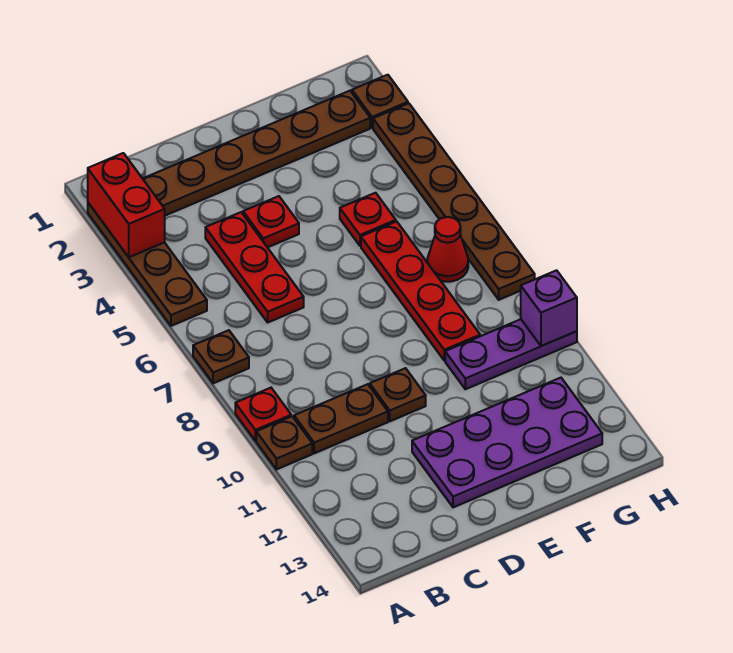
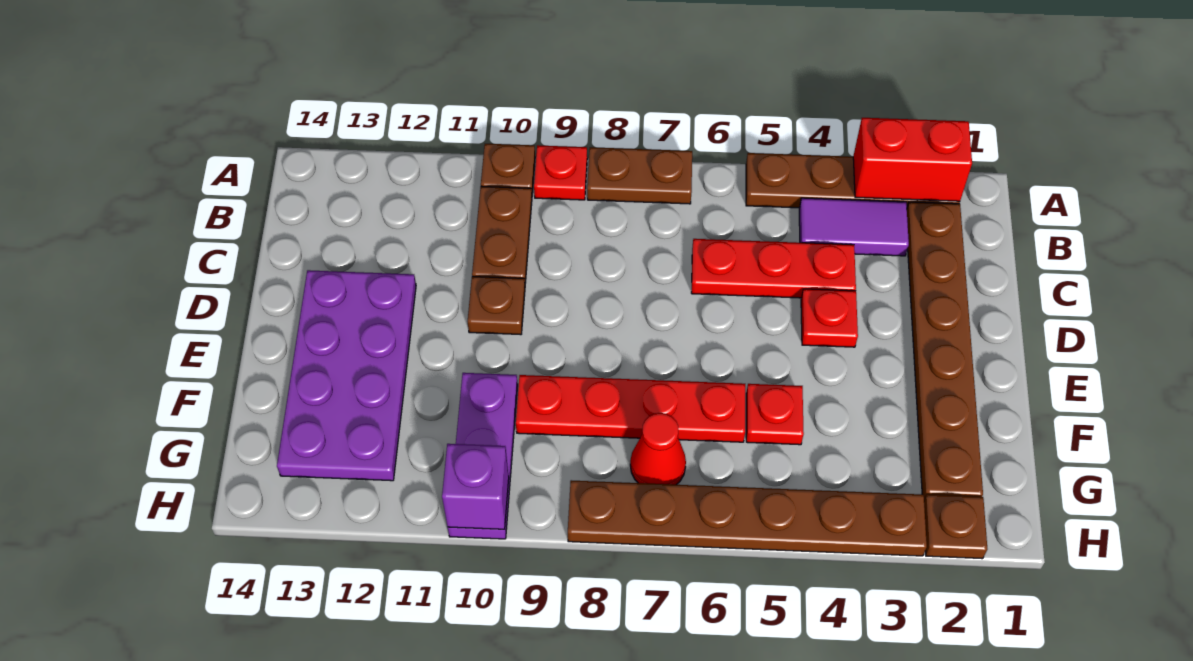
brown plate A7 level 1 -> brown plate A7:A8 level 1
none -> purple tile B3:B4 level 1

